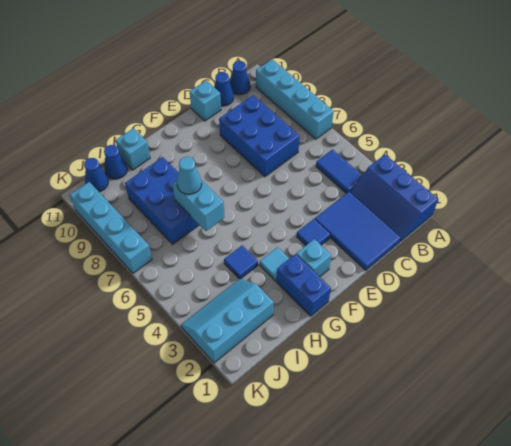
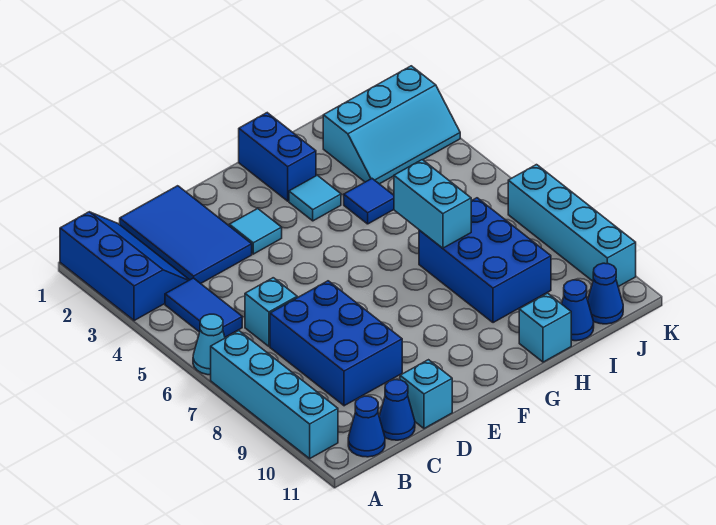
blue tile E3 level 1 -> cyan tile E3 level 1
cyan brick F2 level 1 -> cyan brick C6 level 1
cyan cone H7 level 3 -> cyan cone A6 level 1

